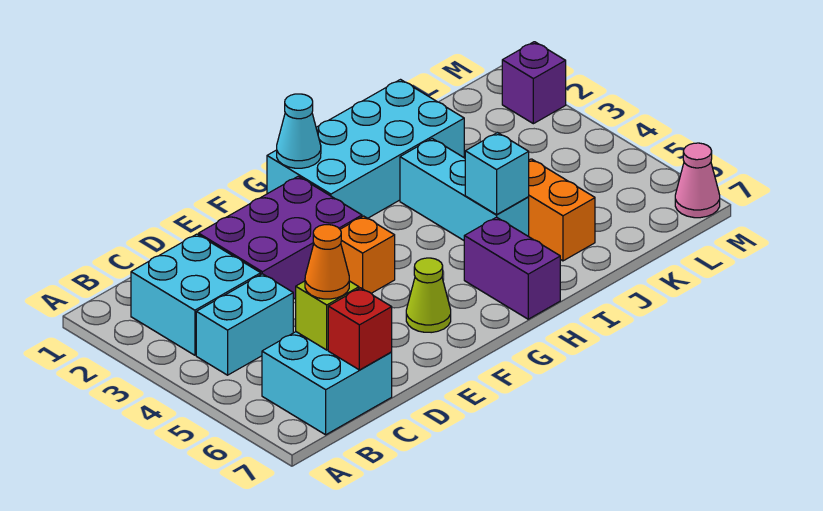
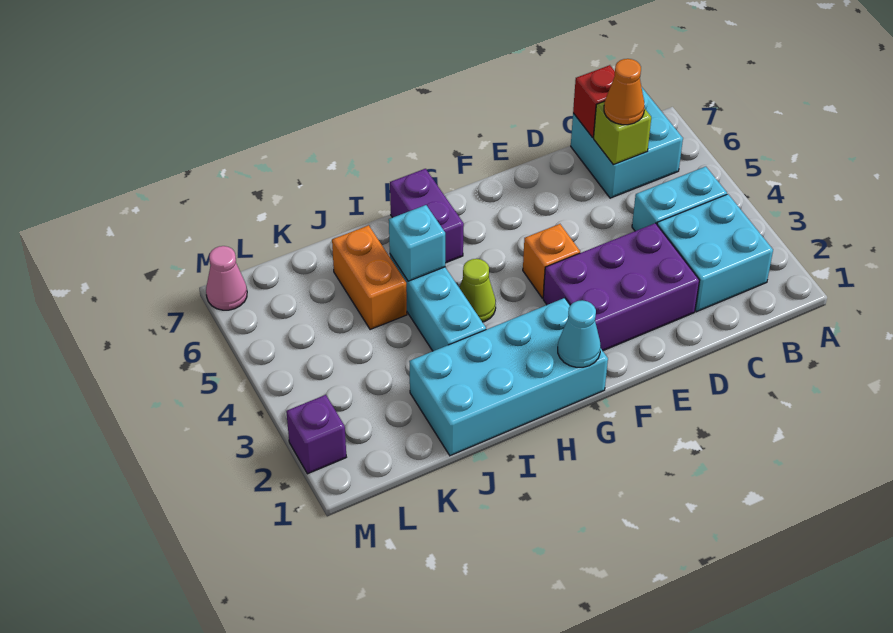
lime cone F6 level 1 -> lime cone H4 level 1

